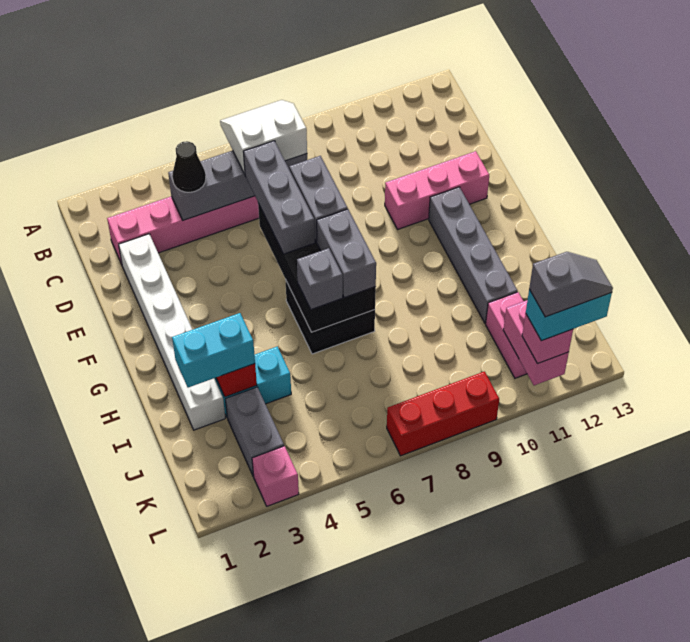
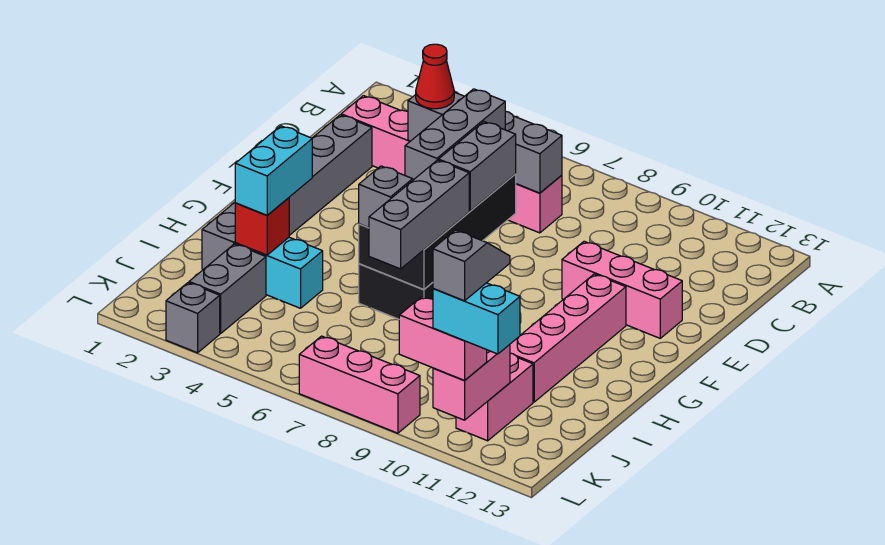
white slope B6:C7 level 3 top C -> none
black cone C4 level 3 -> red cone C4 level 3
white brick D2:I2 level 1 -> grey brick D2:I2 level 1
grey brick F11:I11 level 1 -> pink brick F11:I11 level 1
grey brick G7:H7 level 3 -> grey brick G7:I7 level 3
cyan brick I2:I3 level 3 -> cyan brick H3:I3 level 3
pink brick L3 level 1 -> grey brick L3 level 1
red brick L7:L9 level 1 -> pink brick L7:L9 level 1
pink brick L11 level 3 -> pink brick L10:L11 level 3
grey slope L11:L12 level 5 top 11 -> grey slope K11:L11 level 5 top L

